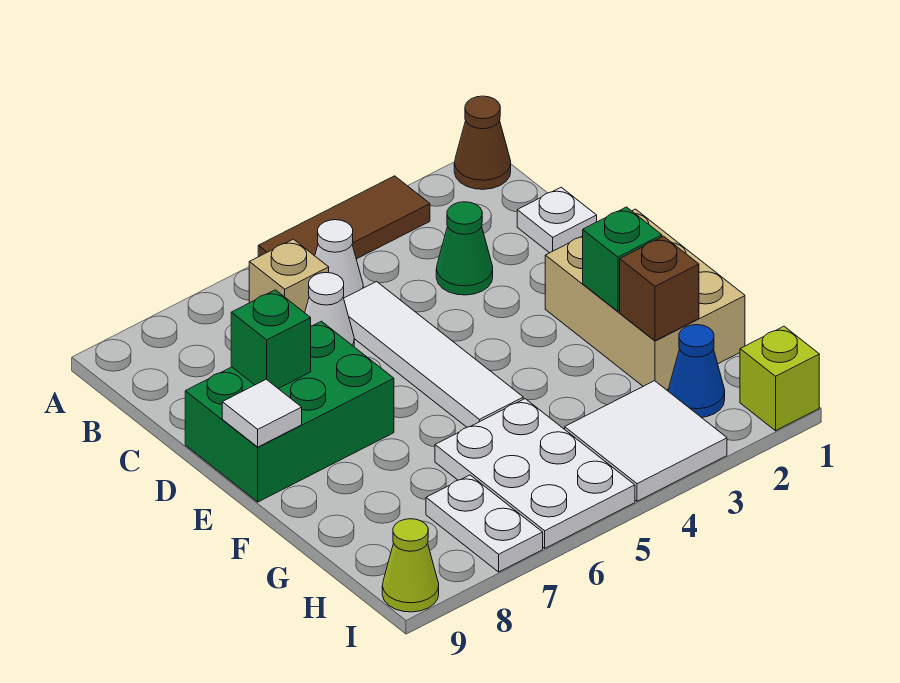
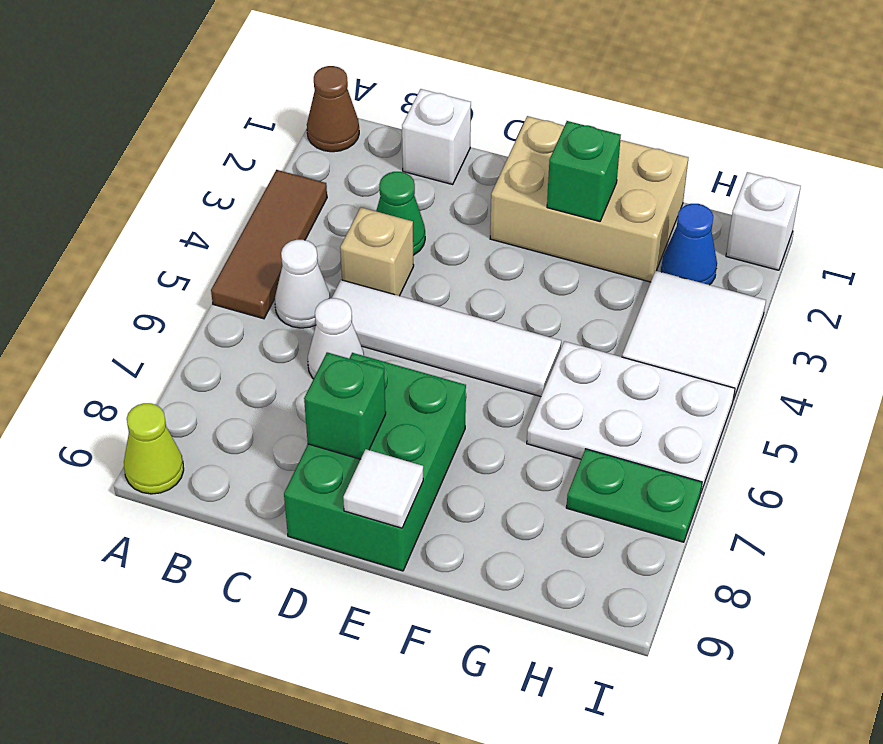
tan brick B6 level 1 -> tan brick C4 level 1
white plate C1 level 1 -> white brick C1 level 1
brown brick G2 level 2 -> none
white plate H7:I7 level 1 -> green plate H7:I7 level 1
lime brick I1 level 1 -> white brick I1 level 1
lime cone I9 level 1 -> lime cone A9 level 1

